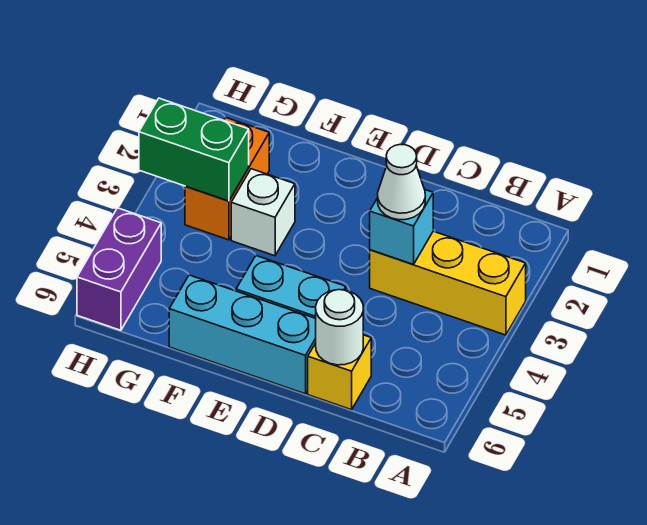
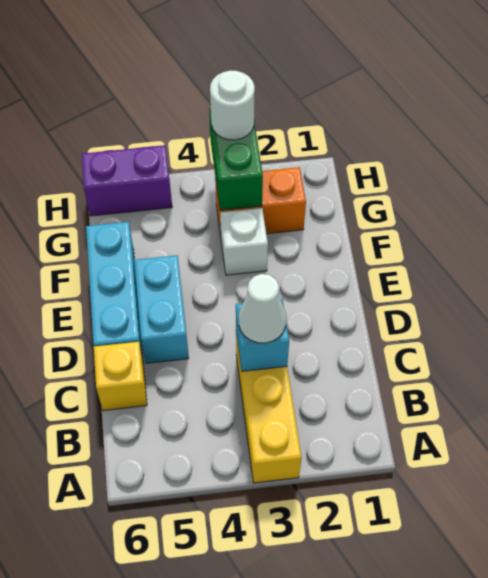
white round brick C6 level 2 -> white round brick H3 level 3

